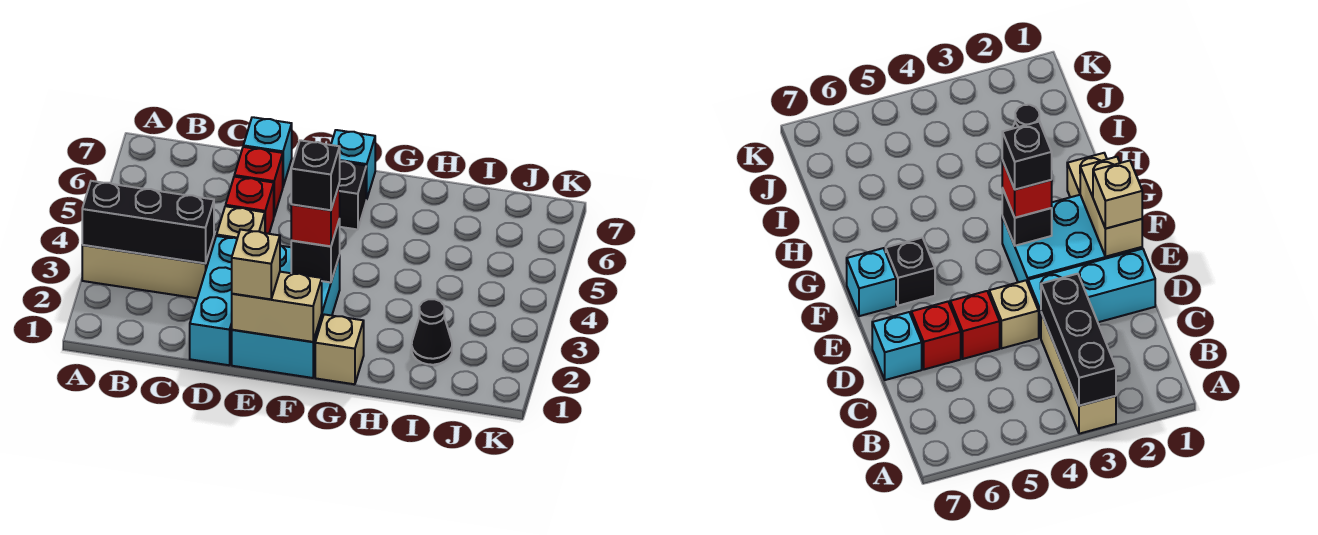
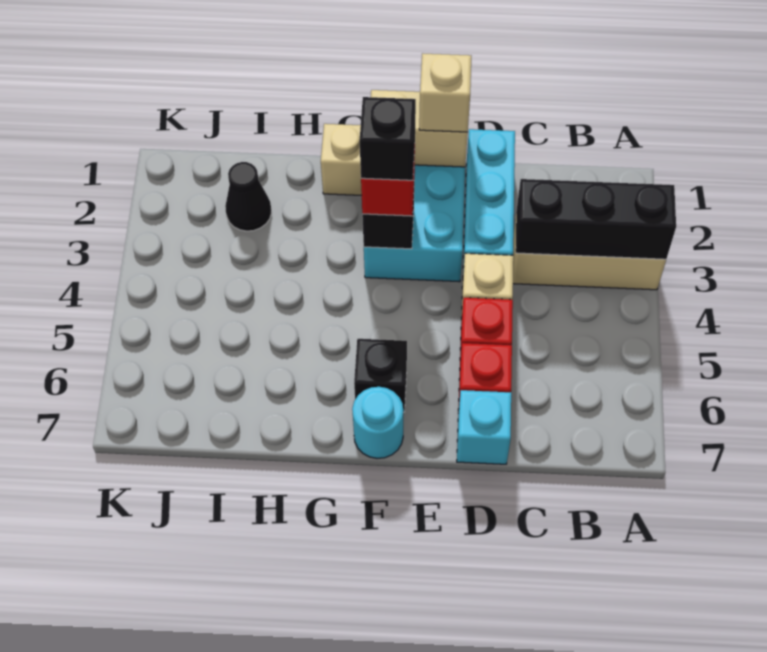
cyan brick F7 level 1 -> cyan round brick F7 level 1

